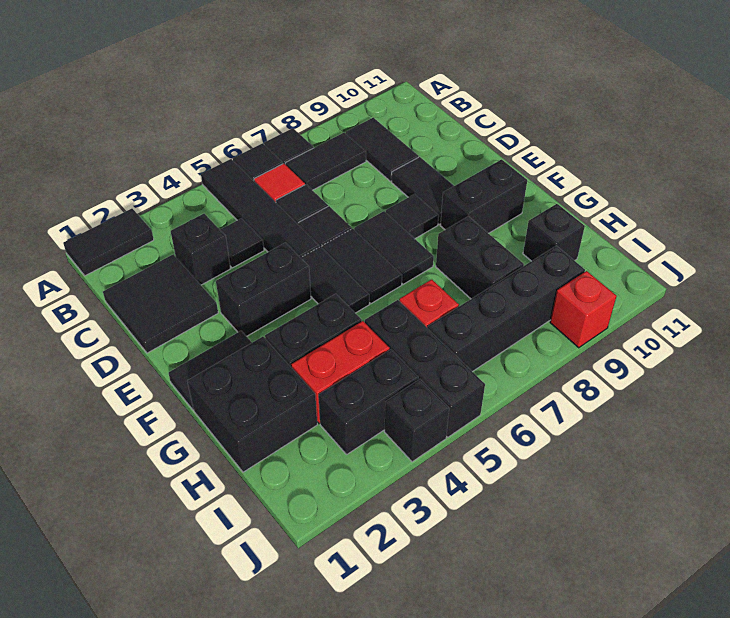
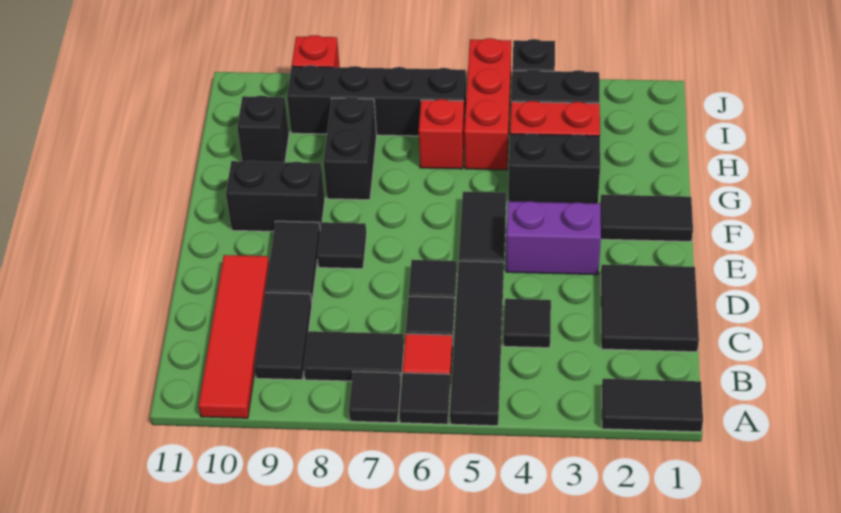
none -> red tile A10:D10 level 1
black brick C3 level 1 -> none
black brick E3:E4 level 1 -> purple brick E3:E4 level 1
black tile E6:F6 level 1 -> none
black tile E7:F7 level 1 -> none
black brick G1:H2 level 1 -> none
black brick H5:J5 level 1 -> red brick H5:J5 level 1

